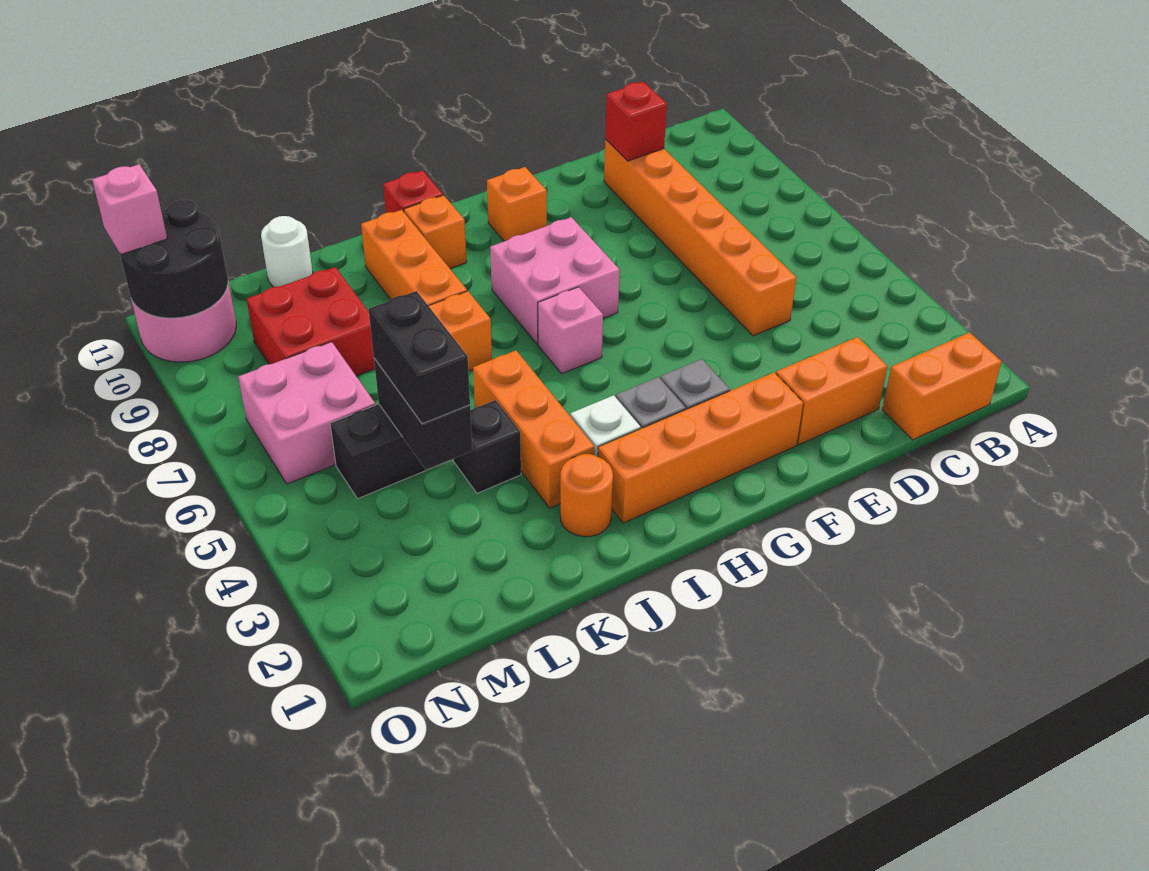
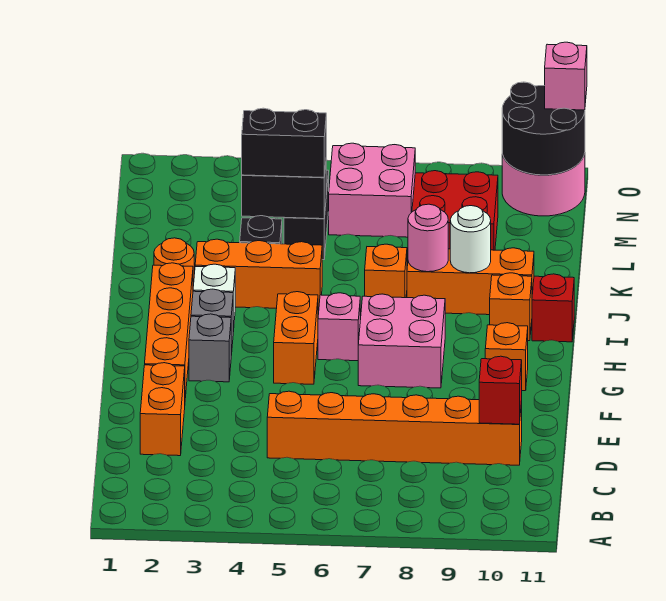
orange brick B1:C1 level 1 -> orange brick G5:H5 level 1
none -> pink round brick J8 level 2
white round brick L11 level 1 -> white round brick J9 level 2

